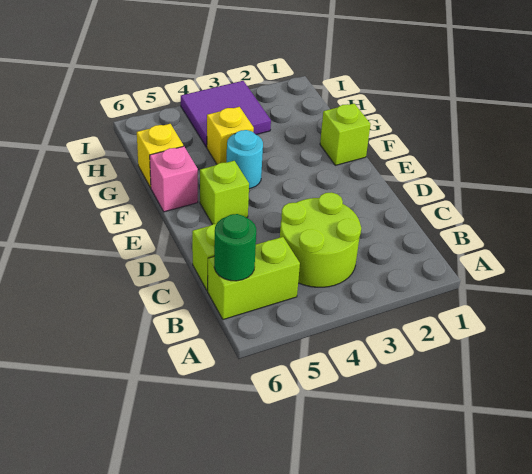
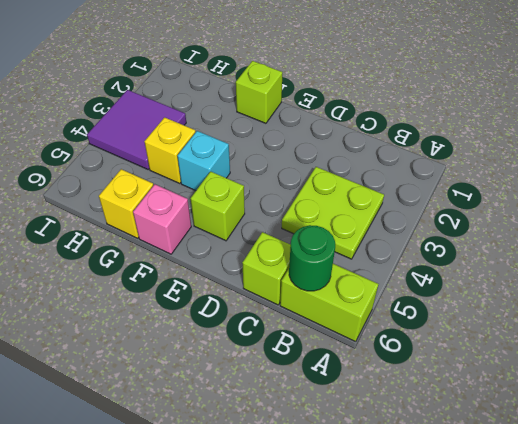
lime round brick B3:C4 level 1 -> lime plate B3:C4 level 1
lime brick B5:B6 level 1 -> lime brick A6:B6 level 1
cyan round brick F4 level 1 -> cyan brick F4 level 1

